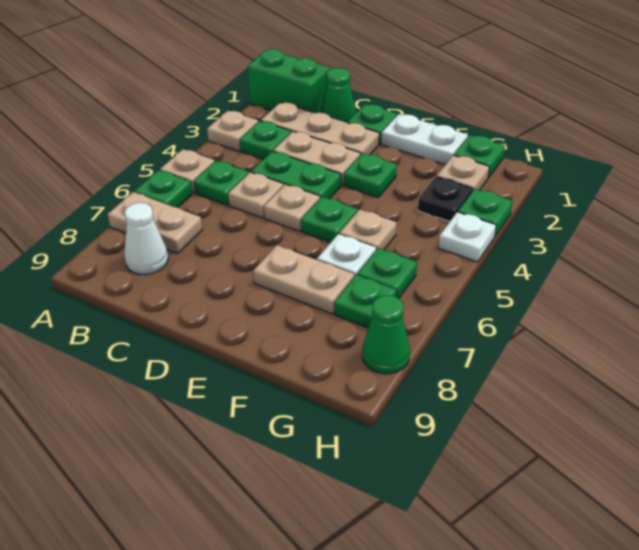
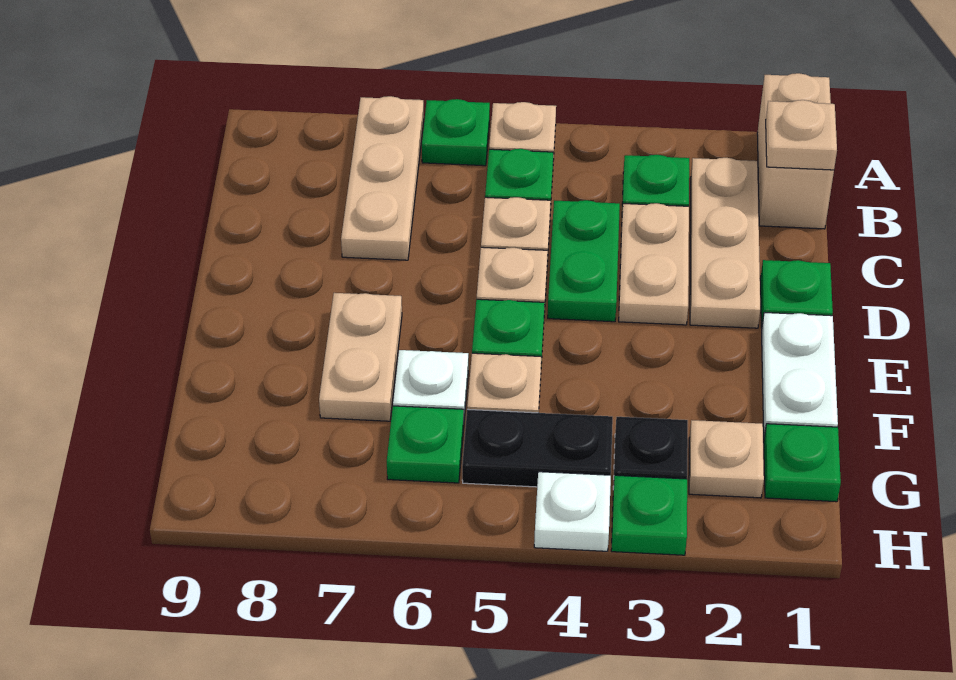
green brick A1:B1 level 1 -> tan brick A1:B1 level 1
tan plate A3 level 1 -> tan plate B1 level 2
tan plate A7:B7 level 1 -> tan plate A7:C7 level 1
white cone B8 level 1 -> none
green cone C1 level 1 -> none
green plate E3 level 1 -> none
none -> black plate G4:G5 level 1
green plate G7 level 1 -> none
green cone H8 level 1 -> none

